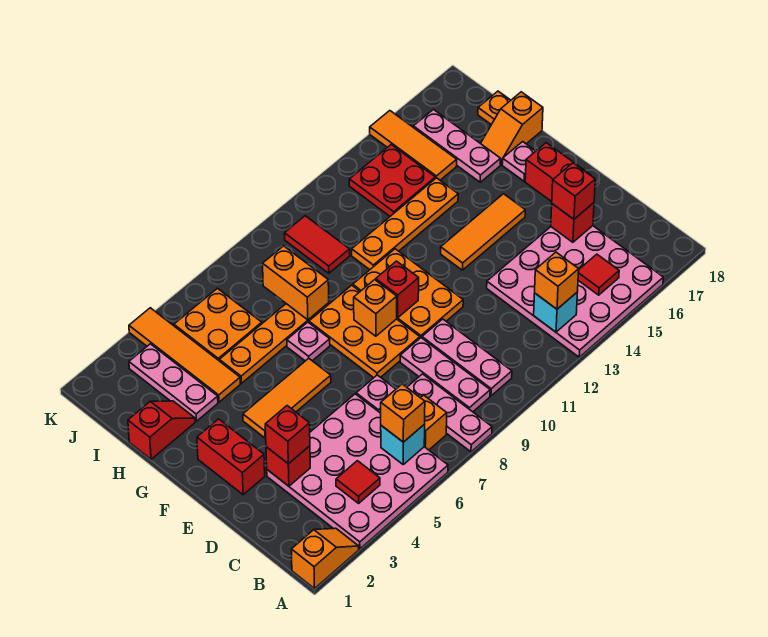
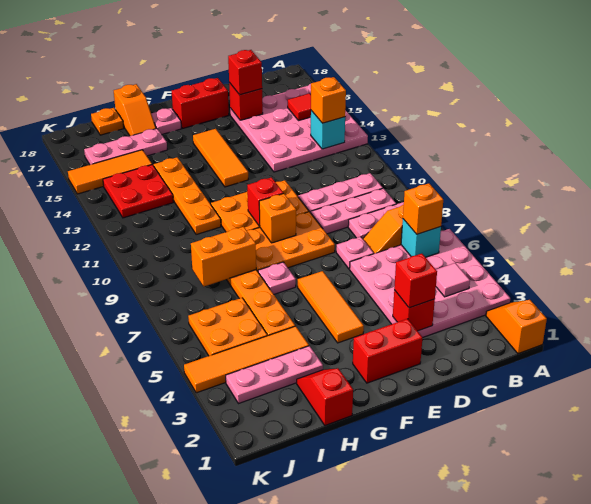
red tile B4 level 2 -> pink tile B4 level 2
red tile I10:J10 level 1 -> none

